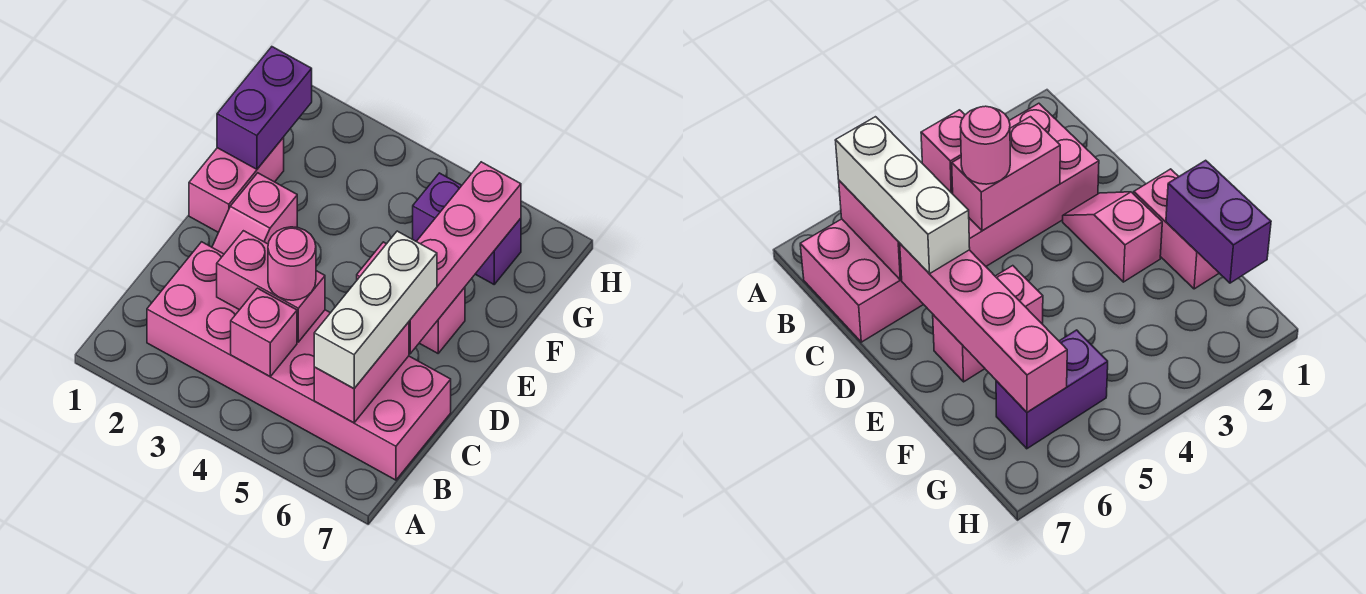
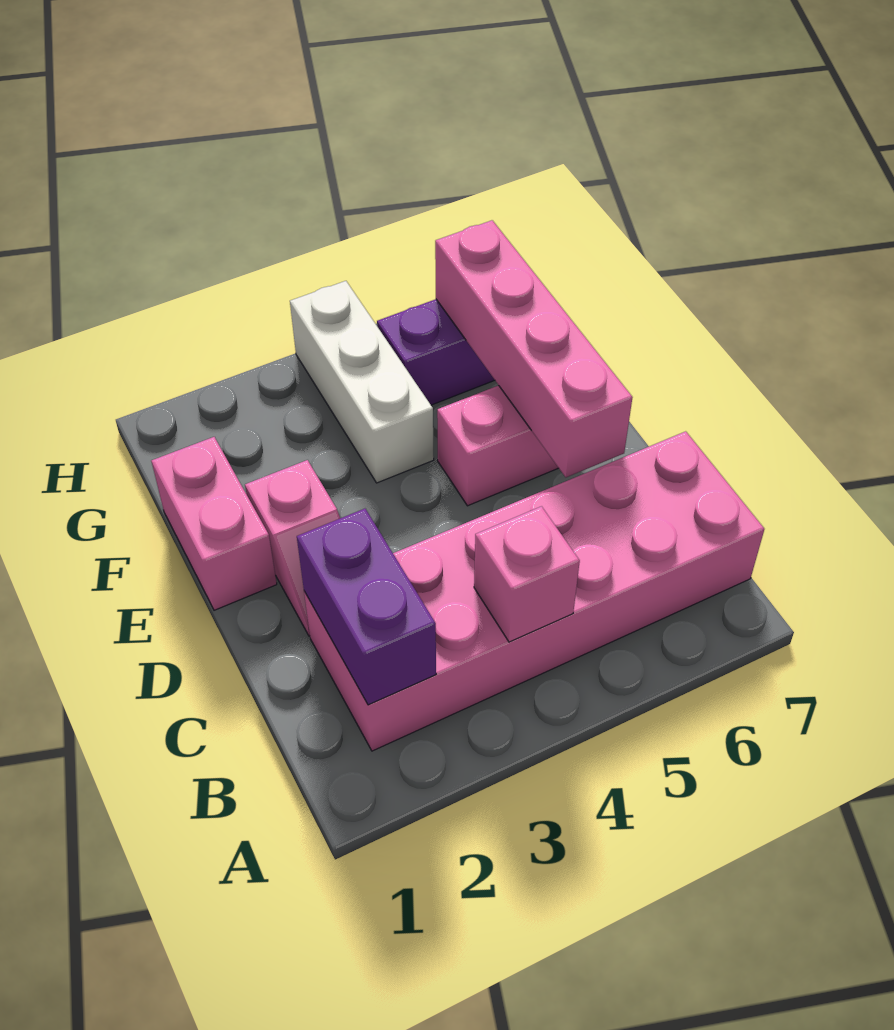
pink brick B6:C6 level 2 -> none
white brick B6:D6 level 3 -> white brick F4:H4 level 1
pink brick C3:C4 level 2 -> none
pink round brick C4 level 3 -> none
purple brick F1:G1 level 2 -> purple brick B2:C2 level 2

